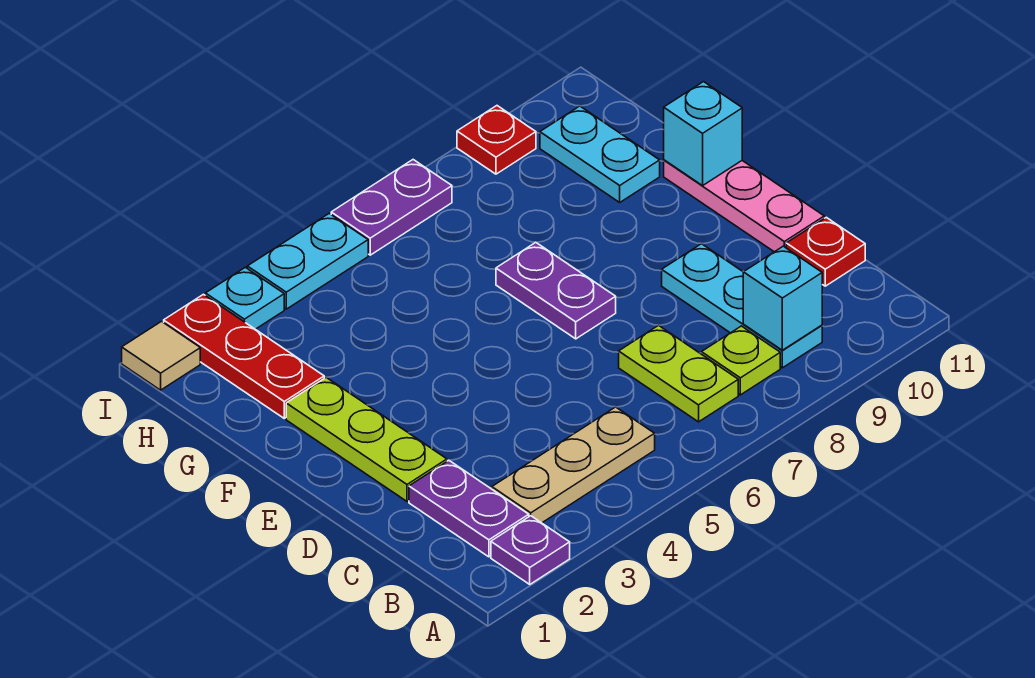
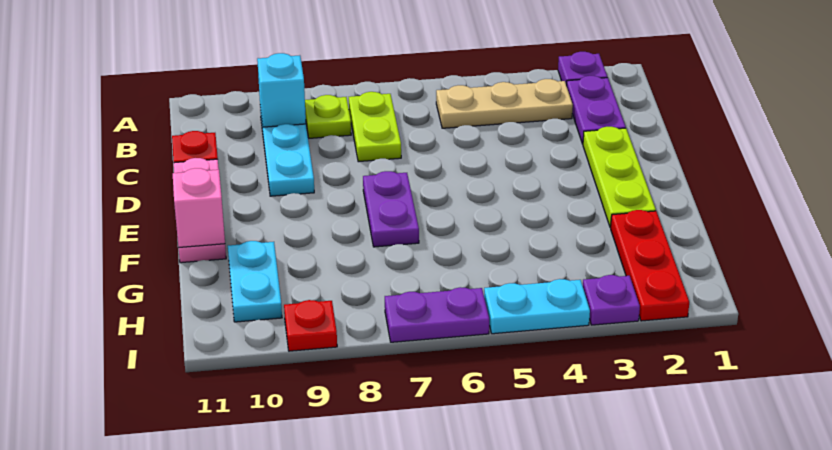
cyan brick F11 level 2 -> pink brick F11 level 2
tan tile I1 level 1 -> none
cyan plate I3 level 1 -> purple plate I3 level 1

